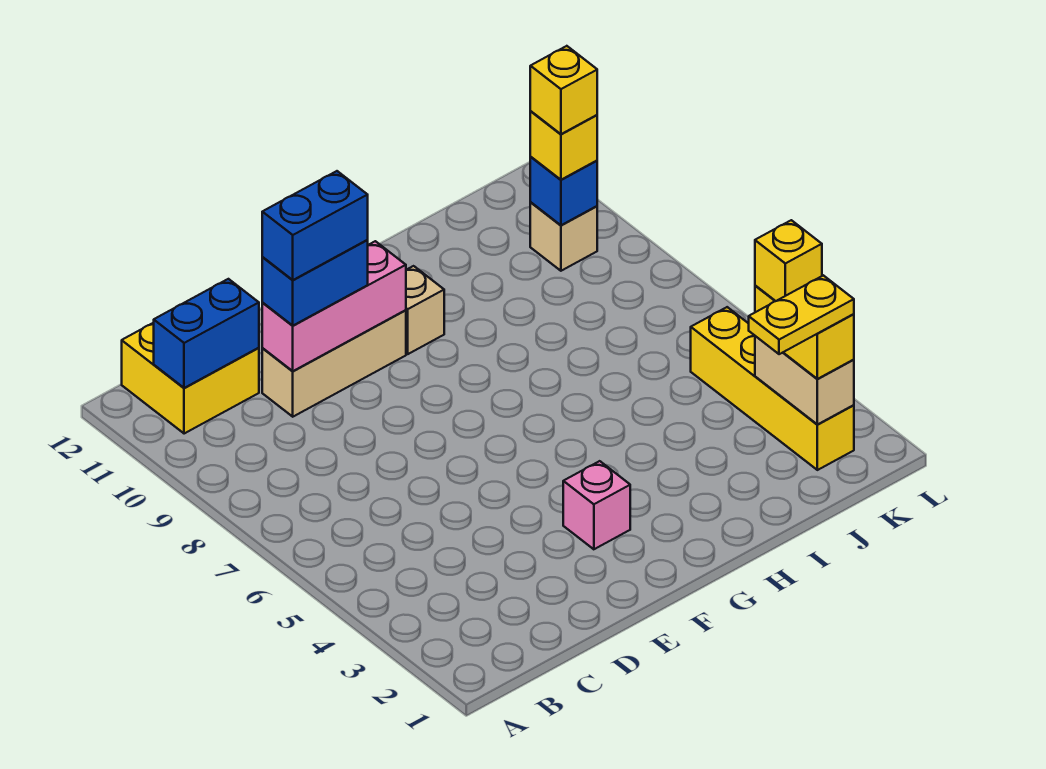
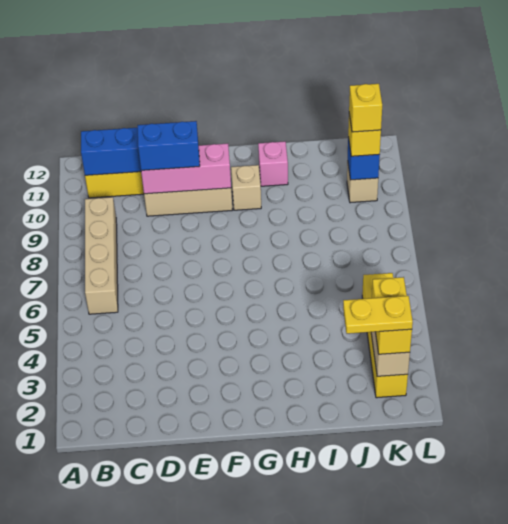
none -> tan brick B6:B9 level 1
blue brick D10:E10 level 4 -> none
pink brick F3 level 1 -> pink brick H11 level 1
yellow brick K3 level 4 -> none

